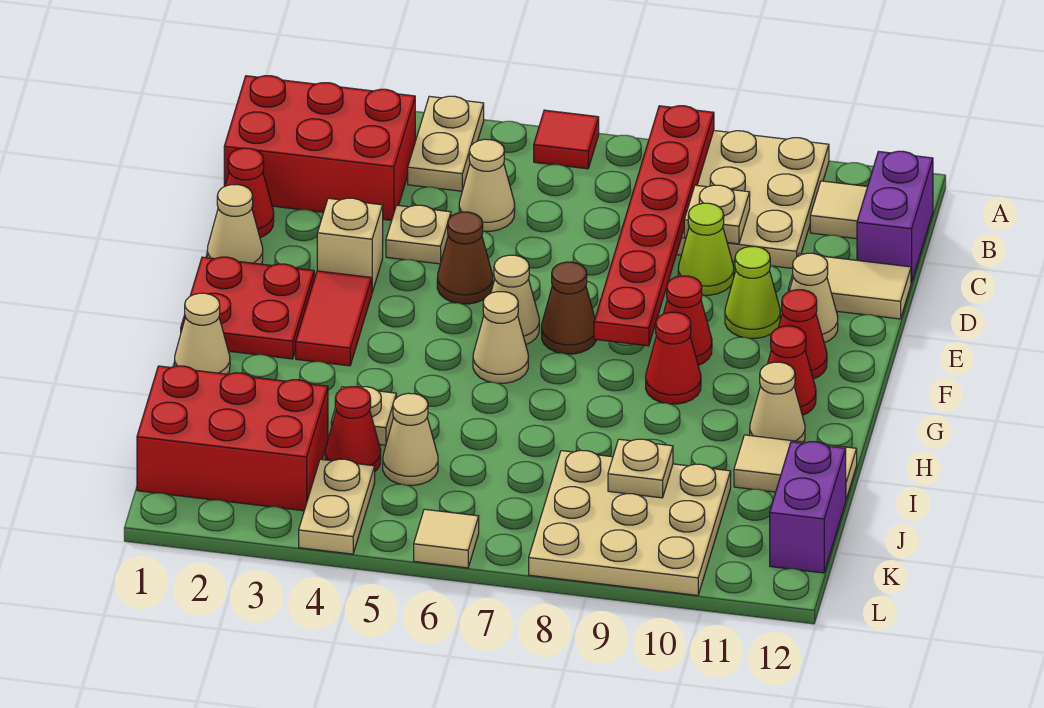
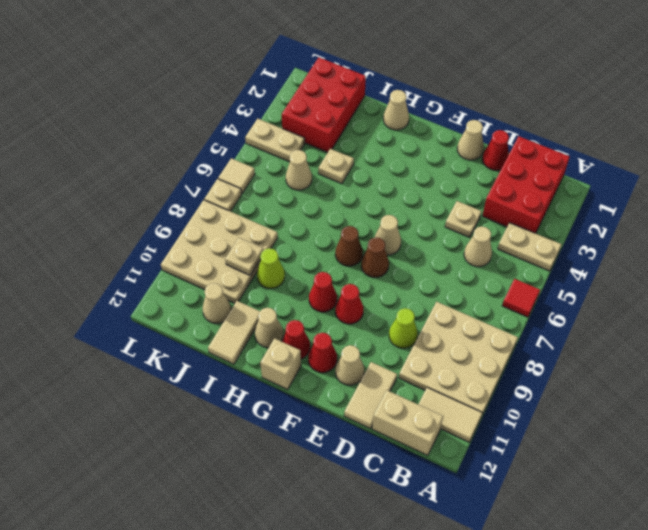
red plate A8:F8 level 2 -> none
tan tile B11 level 1 -> tan tile A11:B11 level 1
purple brick B12:C12 level 1 -> tan brick B12:C12 level 1
tan plate C9 level 2 -> tan plate L7 level 1
tan brick E3 level 1 -> tan brick G12 level 1
brown cone E5 level 1 -> brown cone G7 level 1
lime cone E10 level 1 -> lime cone I9 level 1
red plate F1:G2 level 1 -> none
red tile F3:G3 level 1 -> none
tan cone G6 level 1 -> tan cone J11 level 1
red cone J4 level 1 -> none
purple brick J12:K12 level 1 -> none

